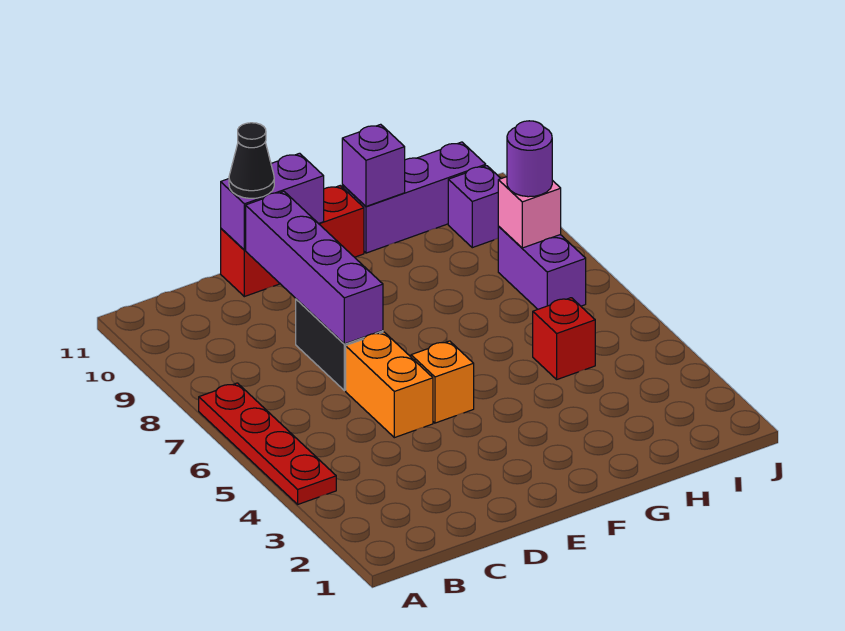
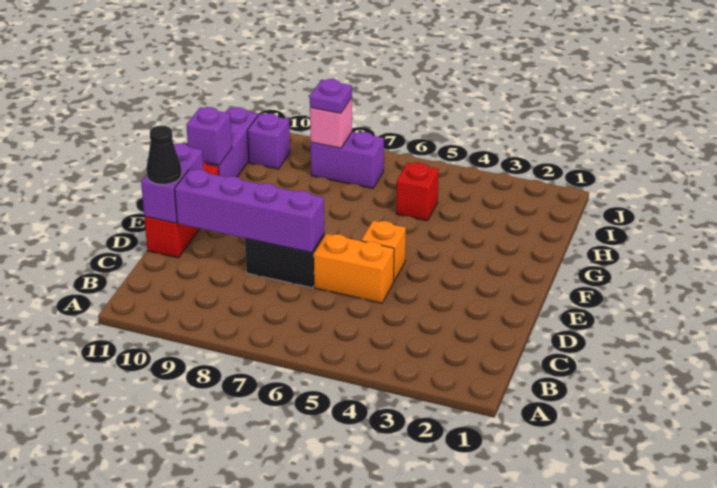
red plate A4:A7 level 1 -> none
purple round brick I8 level 3 -> purple plate I8 level 3

